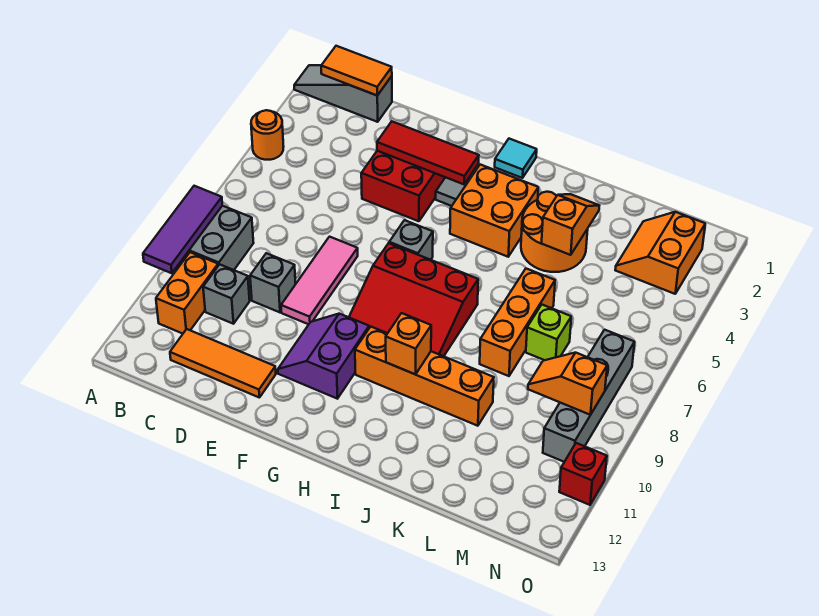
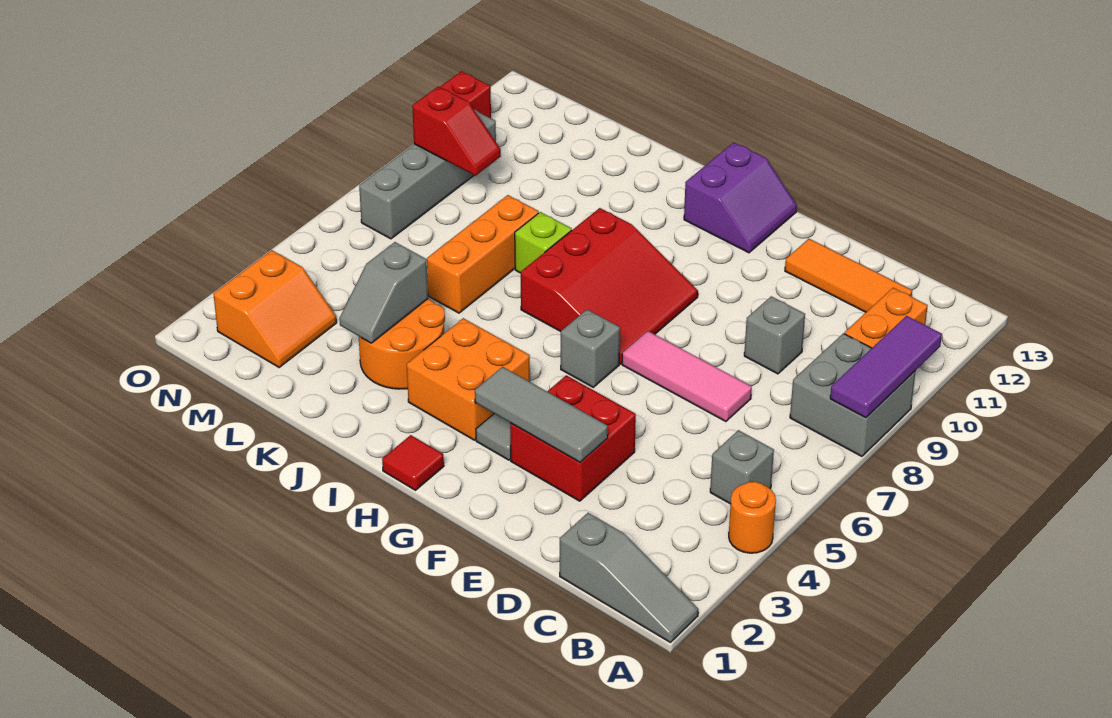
orange tile B1:C1 level 2 -> none
grey brick C10 level 1 -> grey brick B5 level 1
red tile E3:G3 level 2 -> grey tile E3:G3 level 2
pink tile E7:E9 level 1 -> pink tile D7:F7 level 1
purple slope F10:G11 level 1 top G -> purple slope G12:H13 level 1 top H
red slope G7:I9 level 1 top 7 -> red slope G7:I9 level 1 top I
cyan tile H1 level 1 -> red tile H1 level 1
orange brick H10:K10 level 1 -> none
orange brick I10 level 2 -> none
orange slope K3:K4 level 2 top 4 -> grey slope K3:K4 level 2 top 4
lime brick L7 level 1 -> lime brick J8 level 1
orange slope M9:N9 level 2 top N -> red slope M9:N9 level 2 top N

